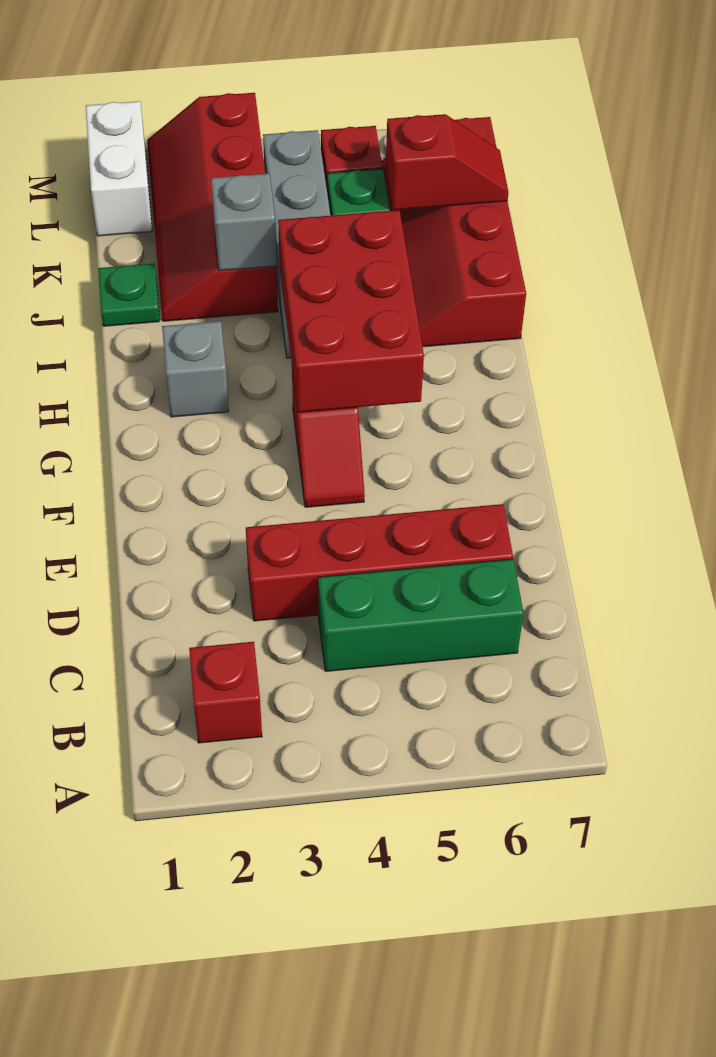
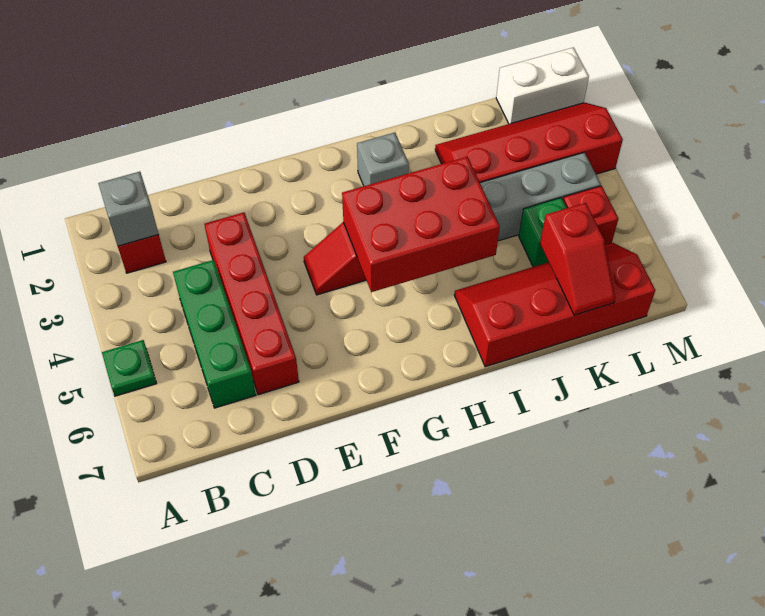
green plate J1 level 1 -> green plate A5 level 1
grey brick J3 level 2 -> grey brick B2 level 2

